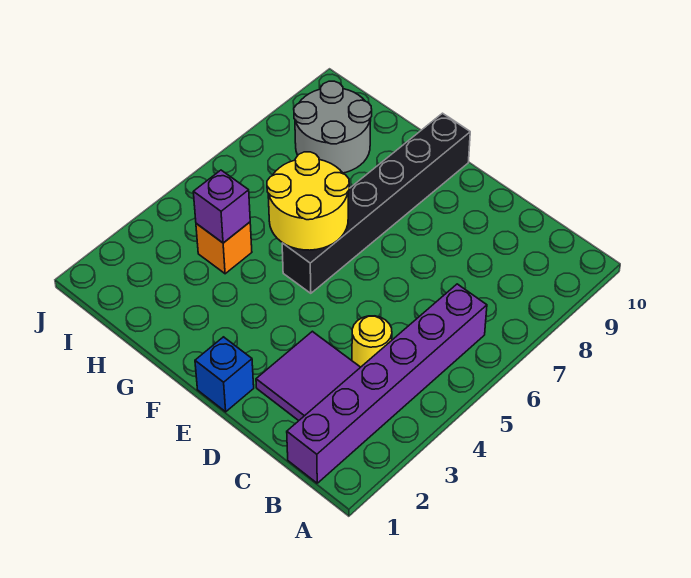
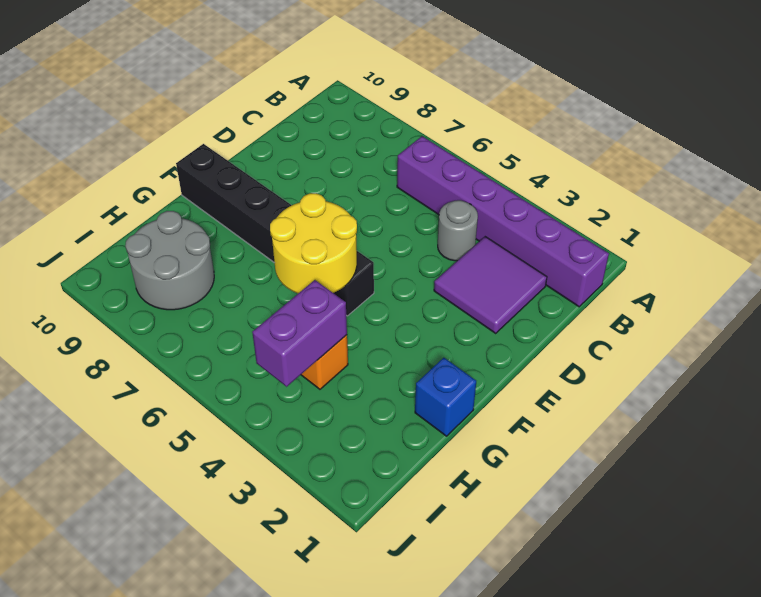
yellow round brick C4 level 1 -> grey round brick C4 level 1
blue brick E1 level 1 -> blue brick G1 level 1
purple brick H4 level 2 -> purple brick H4:I4 level 2

